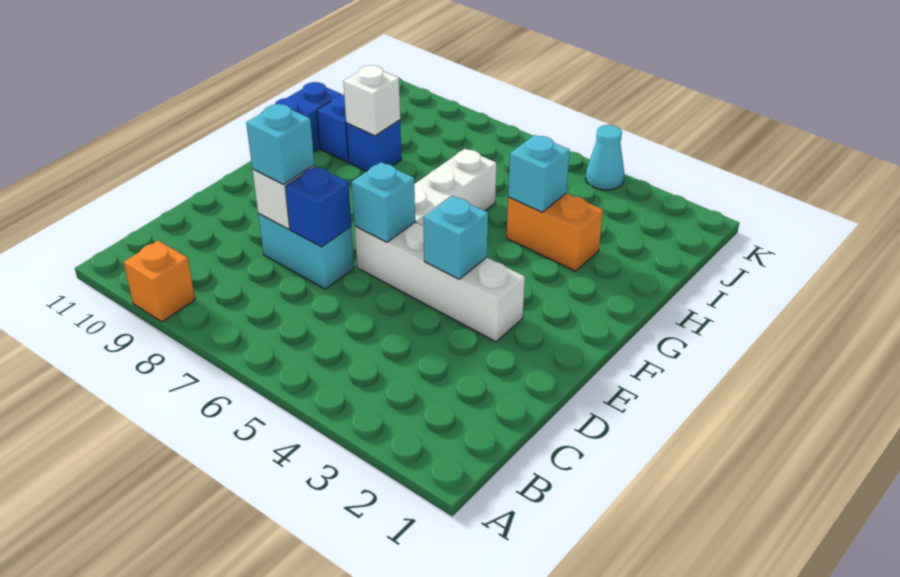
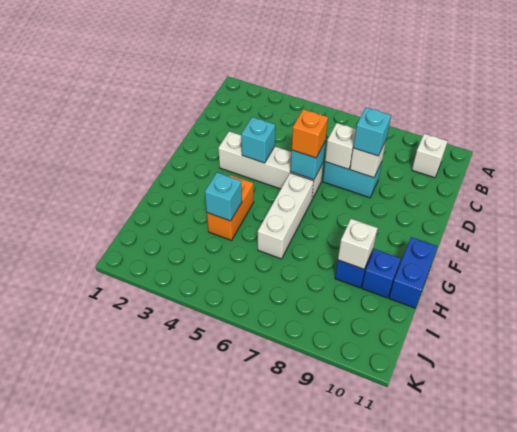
orange brick A9 level 1 -> orange brick E6 level 3
none -> white brick B10 level 1
blue brick D7 level 2 -> white brick D7 level 2
orange brick H3:H4 level 1 -> orange brick G4:H4 level 1
cyan cone K4 level 1 -> none

